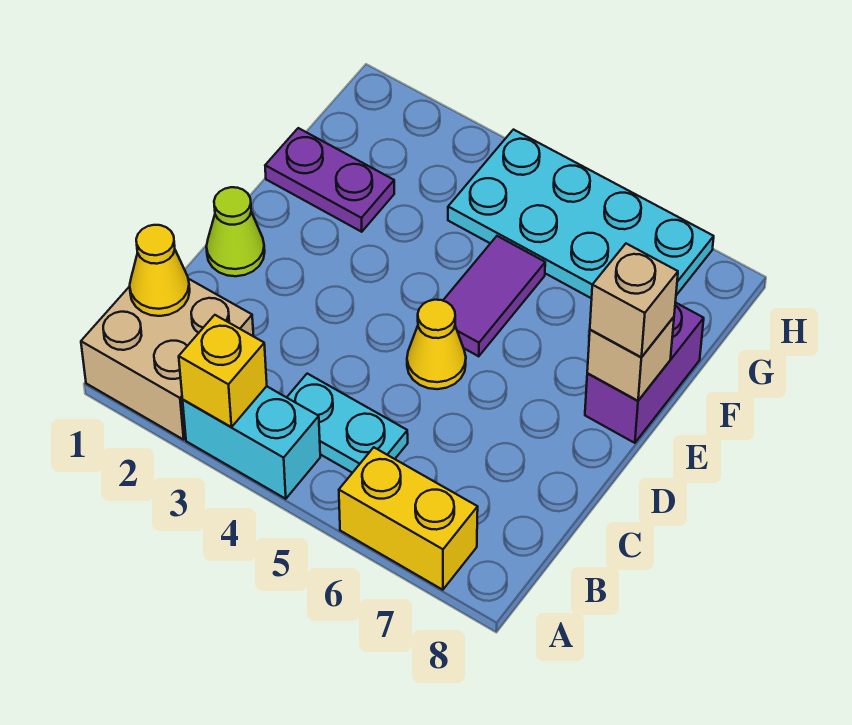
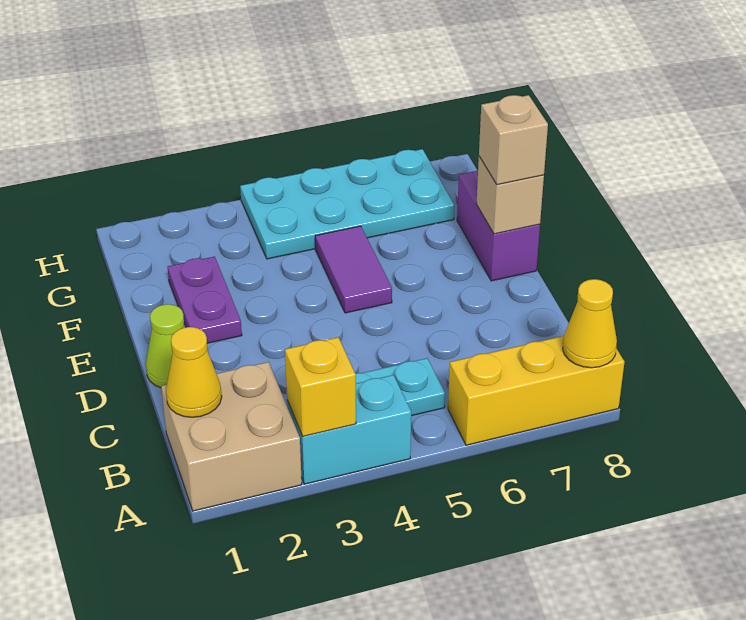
yellow brick A6:A7 level 1 -> yellow brick A6:A8 level 1
yellow cone D5 level 1 -> yellow cone A8 level 2
purple plate F1:F2 level 1 -> purple plate E2:F2 level 1

